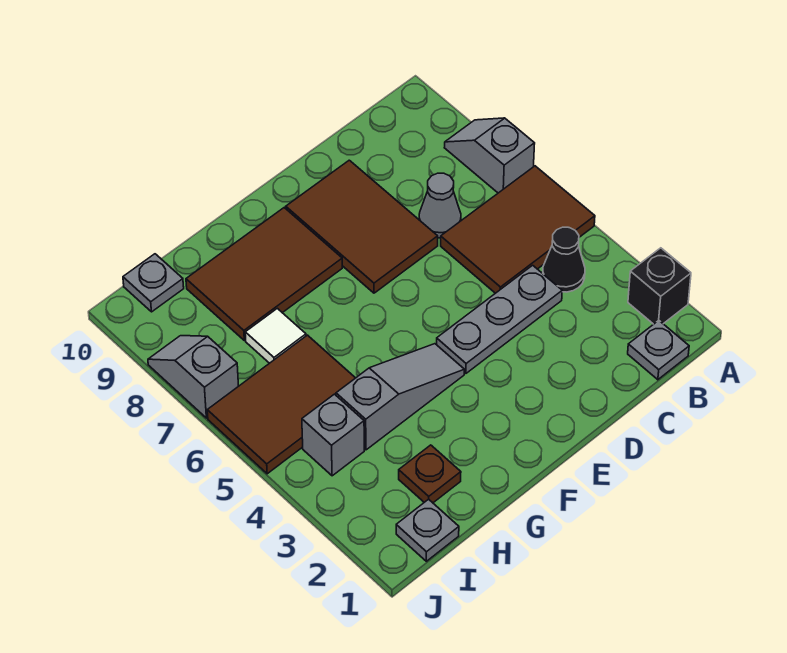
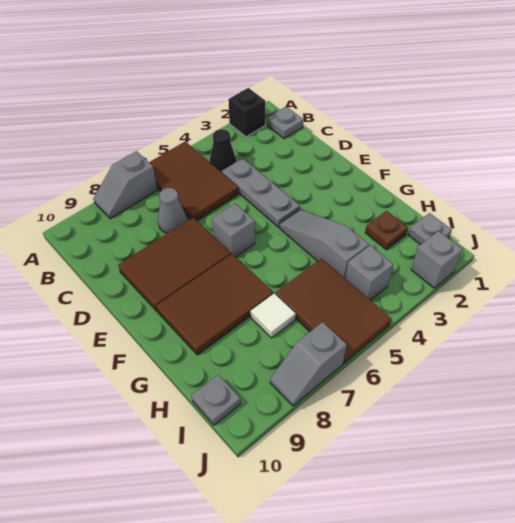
none -> grey brick E6 level 1
brown tile F8:H9 level 1 -> brown tile F7:G9 level 1
none -> grey brick J2 level 1

